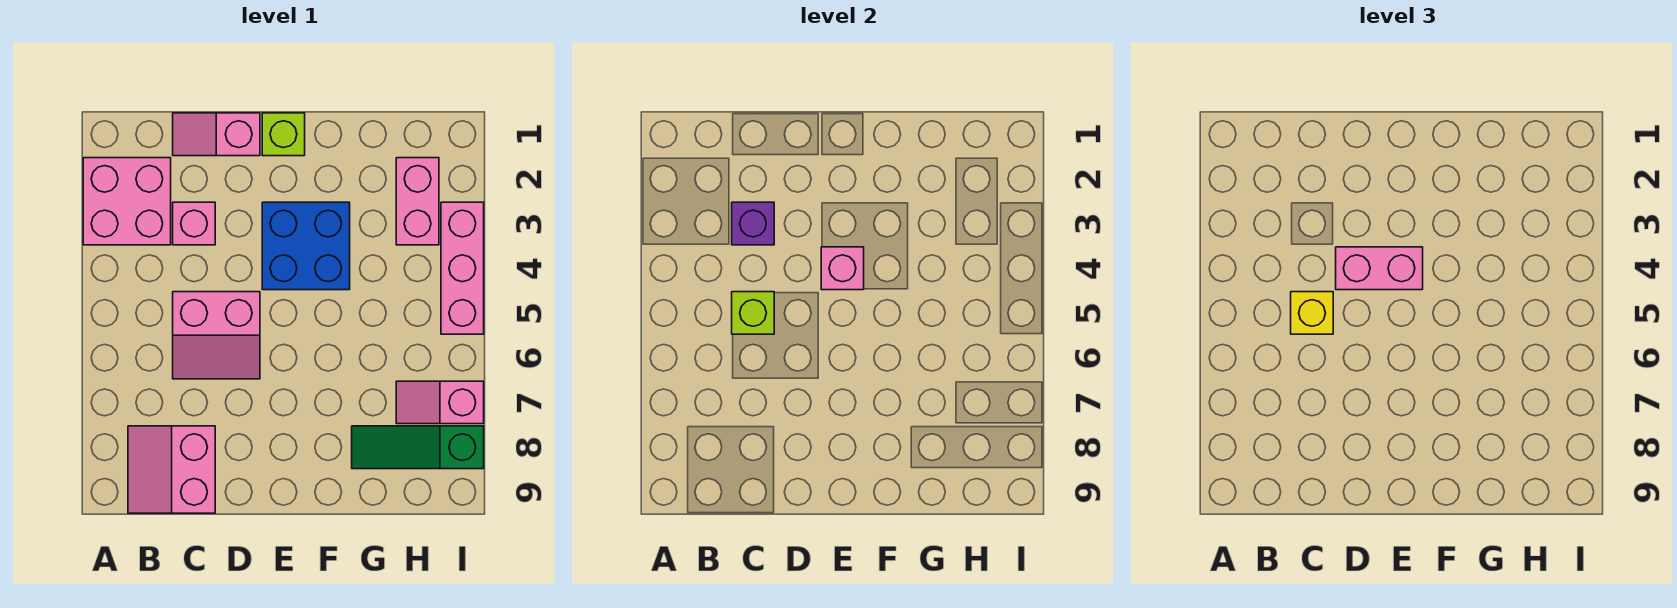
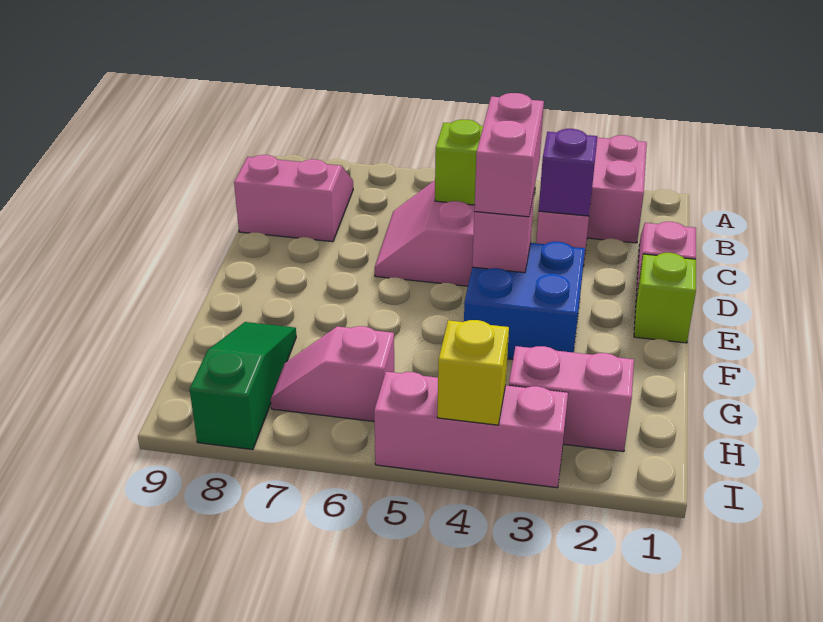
yellow brick C5 level 3 -> yellow brick I4 level 2
pink slope H7:I7 level 1 top I -> pink slope H6:H7 level 1 top 6

